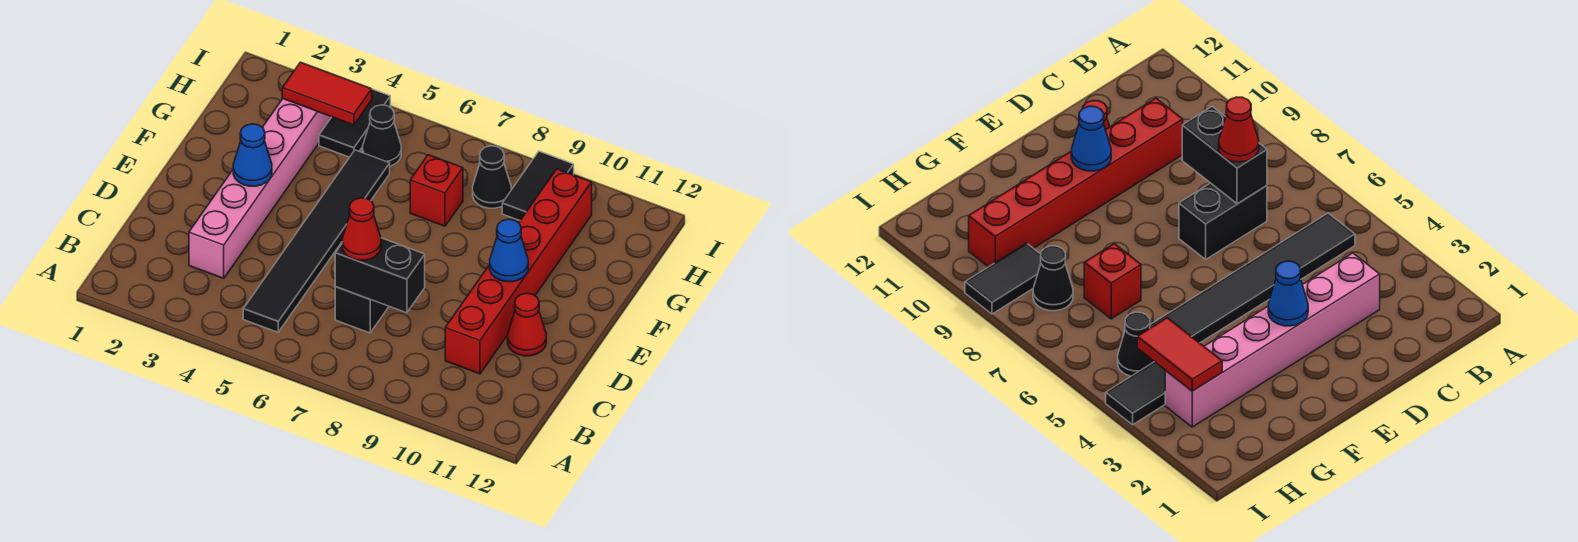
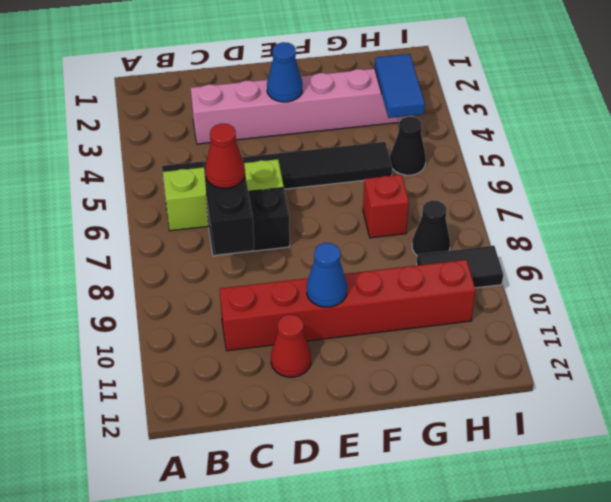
none -> lime brick B6:D6 level 1
red tile H3:H4 level 2 -> blue tile H3:H4 level 2
black tile H4:I4 level 1 -> none

